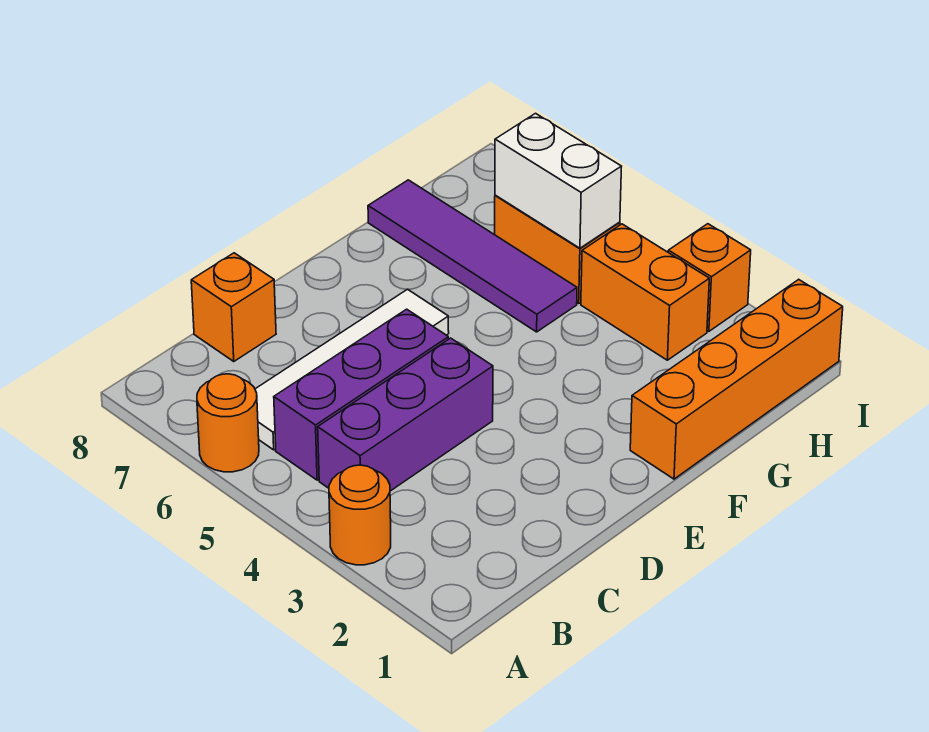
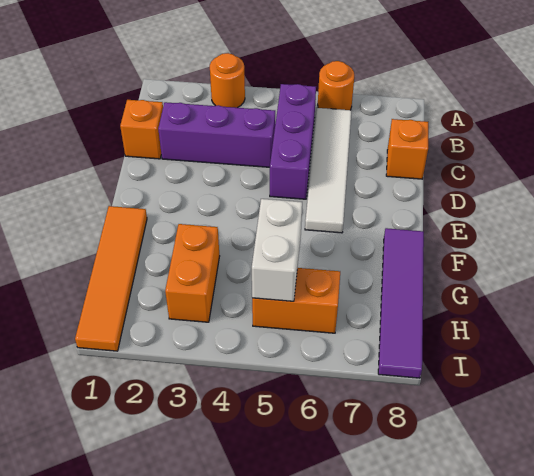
purple brick B4:D4 level 1 -> purple brick C2:C4 level 1
orange brick F1:I1 level 1 -> orange tile F1:I1 level 1
purple tile G5:G8 level 1 -> purple tile F8:I8 level 1
orange brick H3:H4 level 1 -> orange brick G3:H3 level 1
white brick H5:H6 level 2 -> white brick G5:H5 level 2
orange brick I3 level 1 -> orange brick C1 level 1

